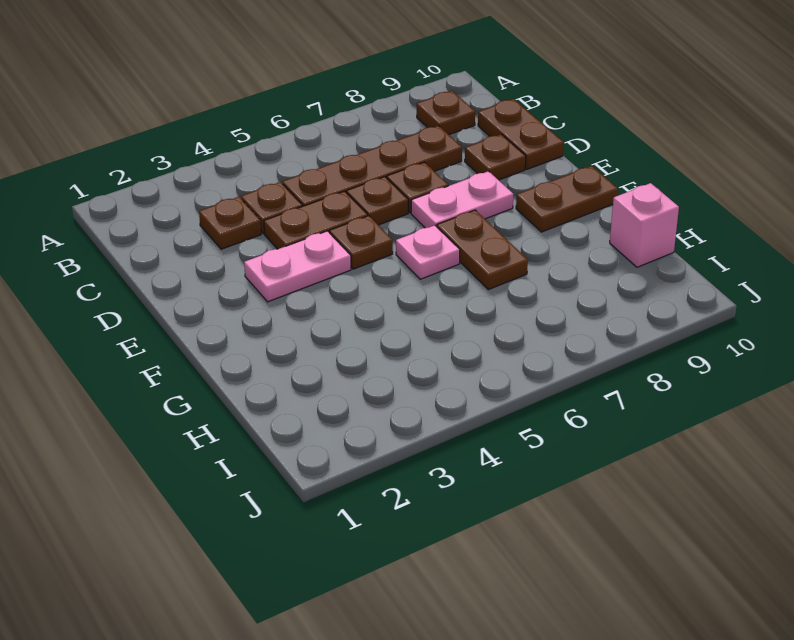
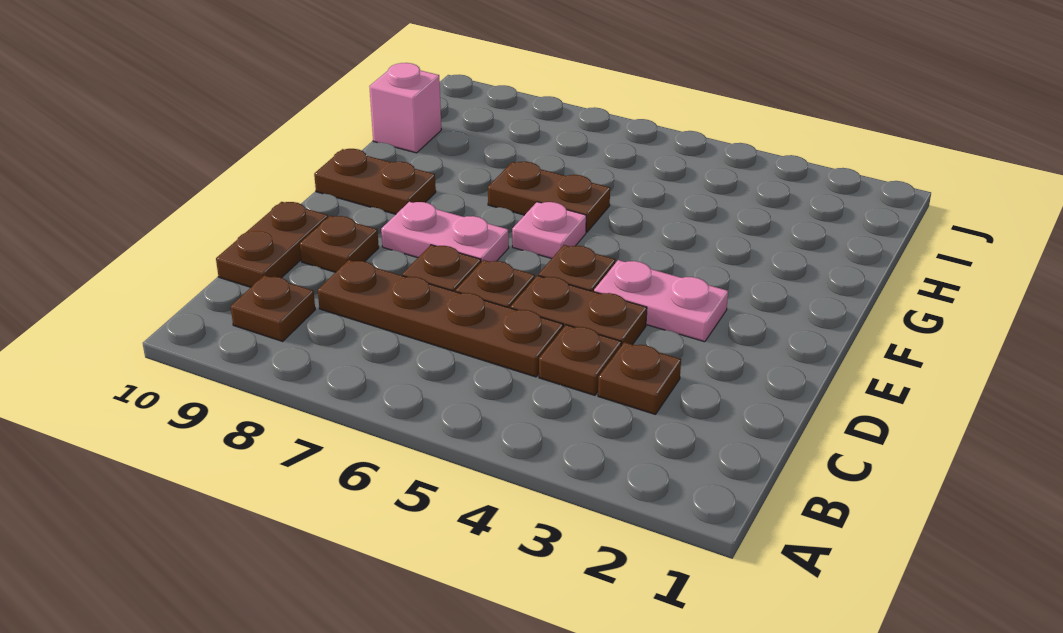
brown plate F7:G7 level 1 -> brown plate G6:G7 level 1

